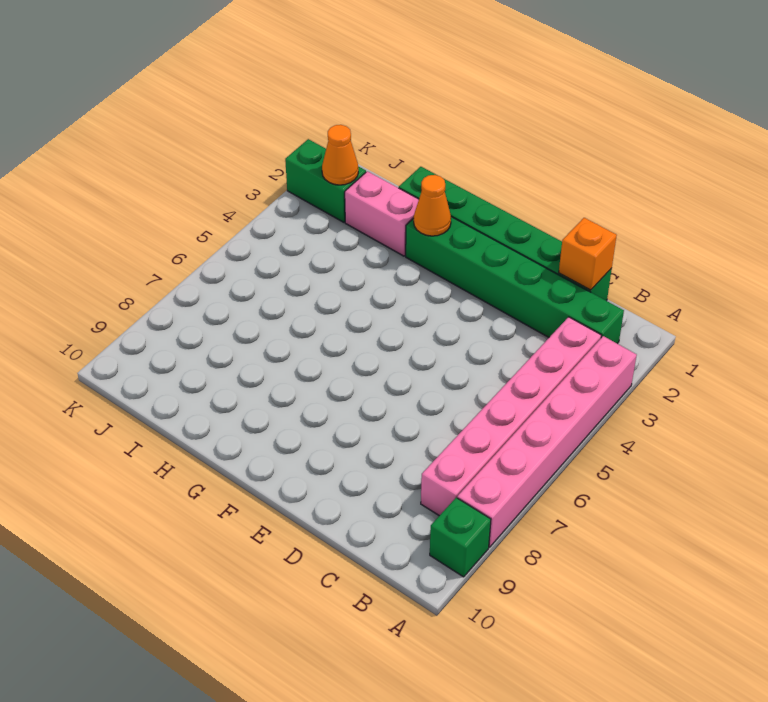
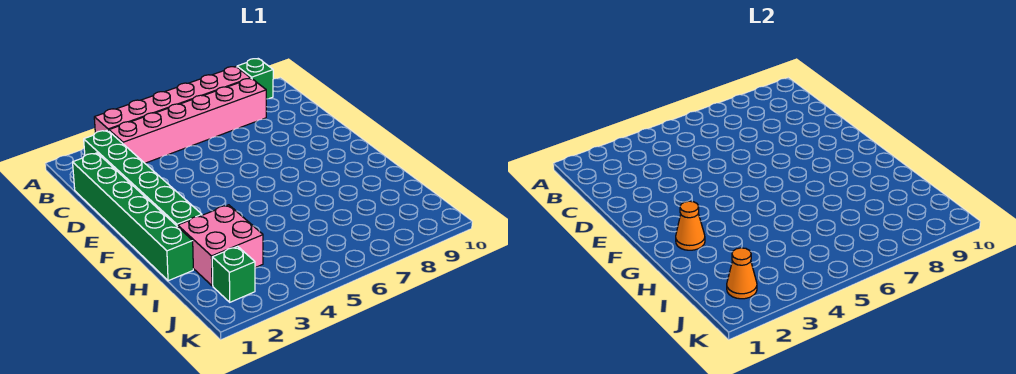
orange brick C1 level 2 -> none
pink brick H2:I2 level 1 -> pink brick H2:I3 level 1
green brick J2:K2 level 1 -> green brick J2 level 1

